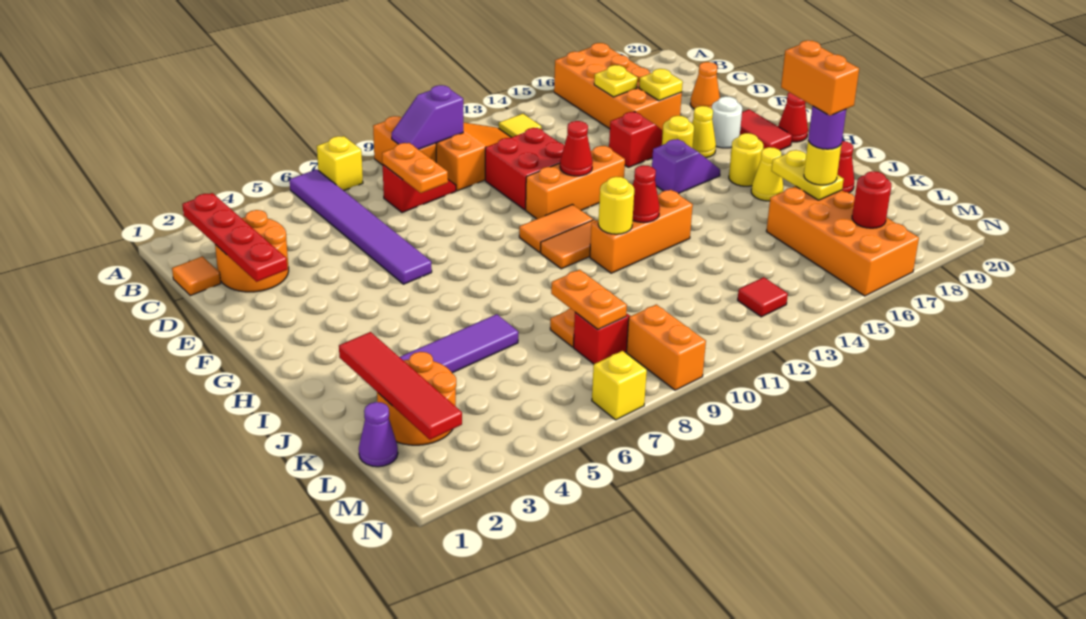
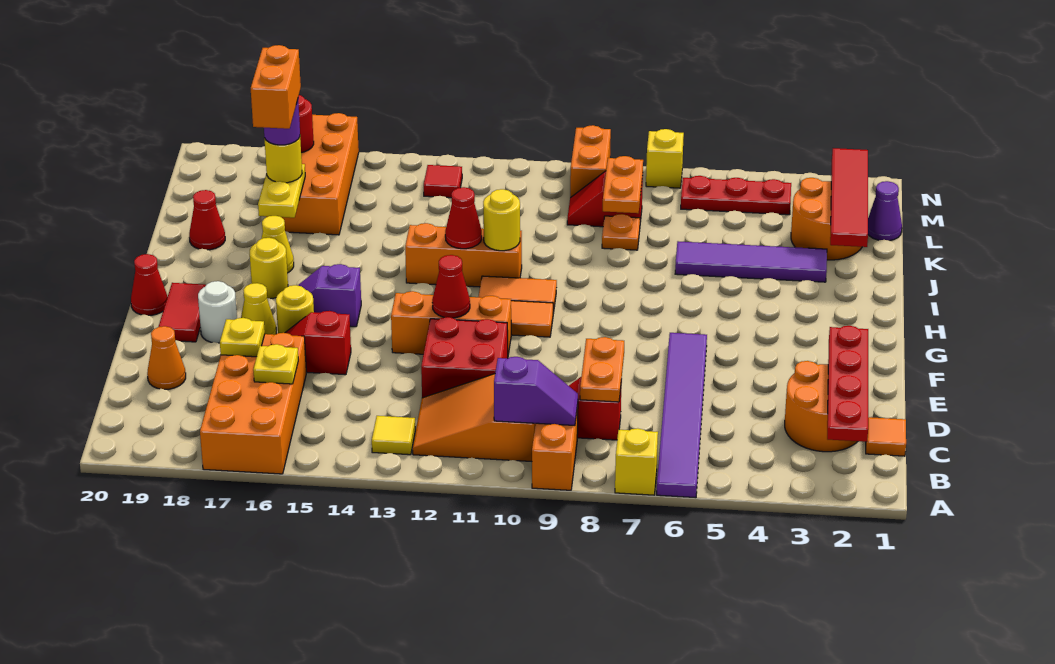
none -> red plate M4:M6 level 1

